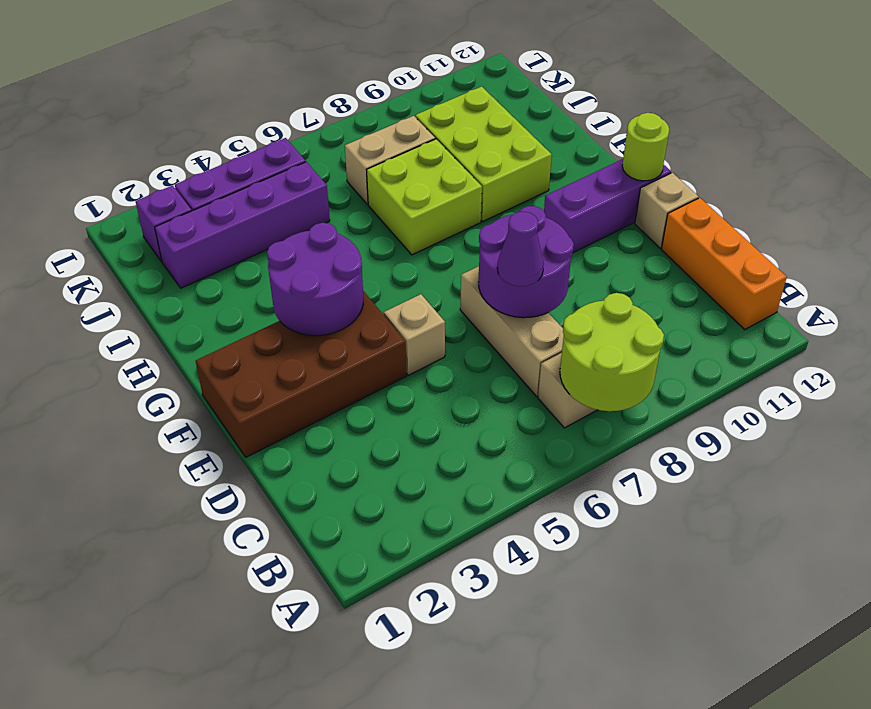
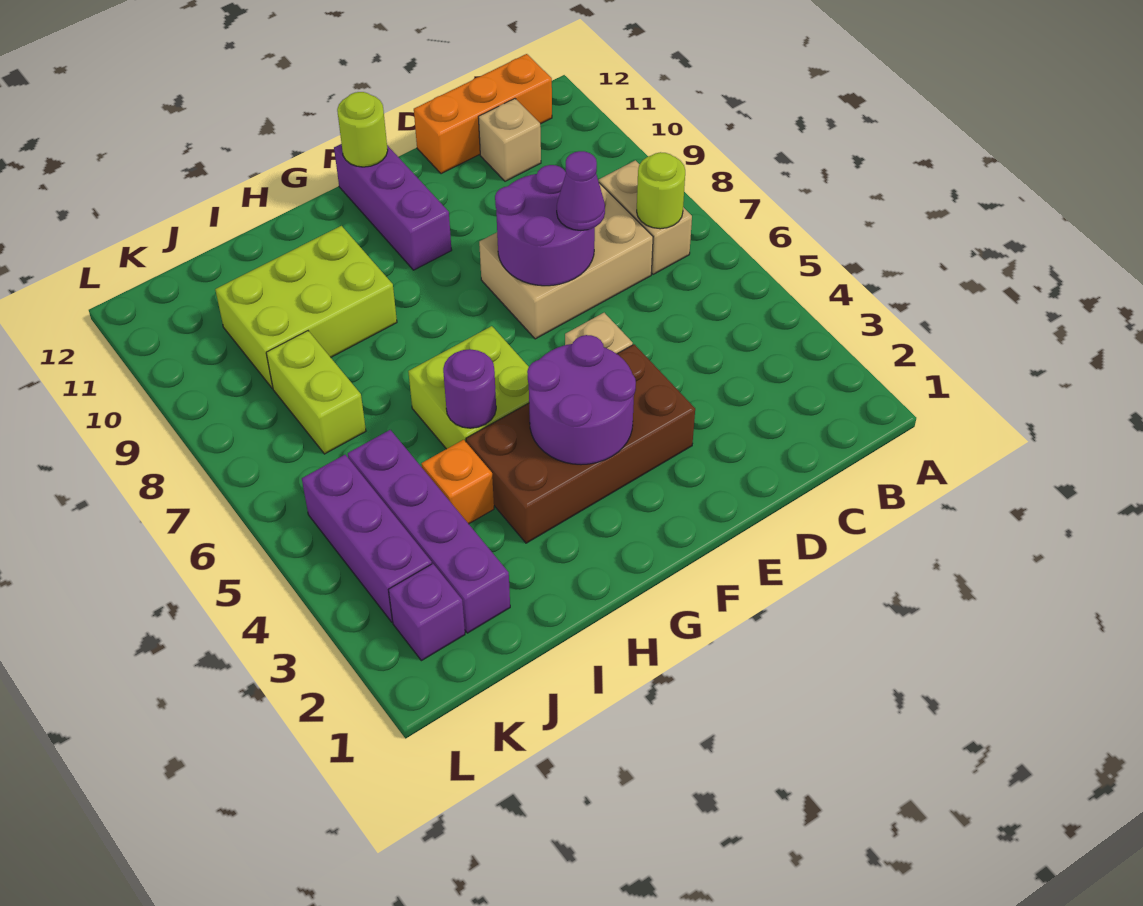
lime round brick A7:B8 level 2 -> lime round brick B7 level 2
tan brick C7:E7 level 1 -> tan brick C7:E8 level 1
brown brick E1:F4 level 1 -> brown brick E3:H4 level 1
tan brick E12 level 1 -> tan brick C11 level 1
none -> purple round brick H5 level 2
lime brick H7:I8 level 1 -> lime brick G5:H6 level 1
none -> orange brick I4 level 1
tan brick J7:J8 level 1 -> lime brick J7:J8 level 1

